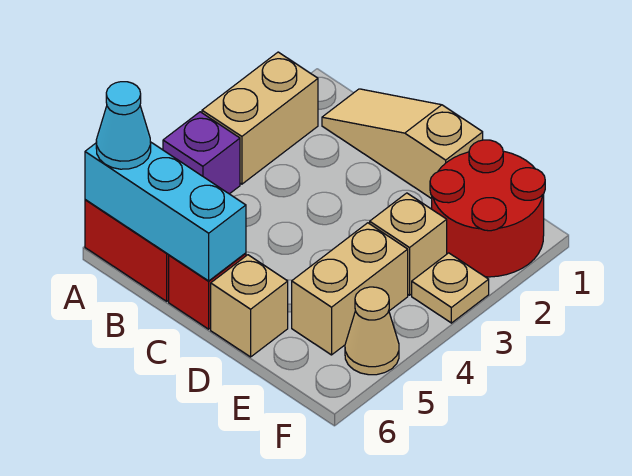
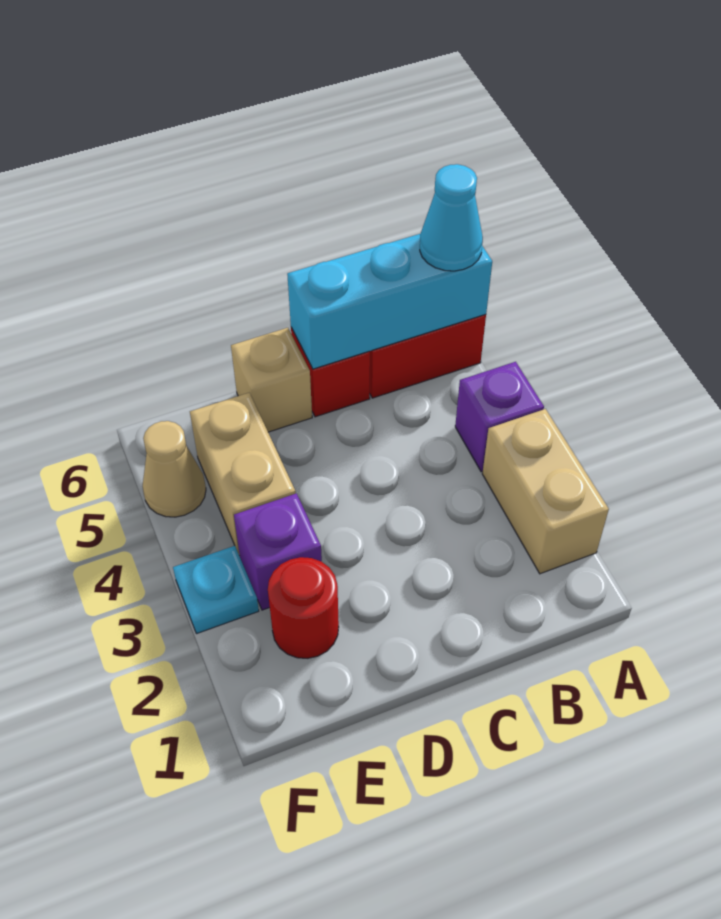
tan slope B1:D1 level 1 top D -> none
red round brick E1:F2 level 1 -> red round brick E2 level 1
tan brick E3 level 1 -> purple brick E3 level 1
tan plate F3 level 1 -> cyan plate F3 level 1

